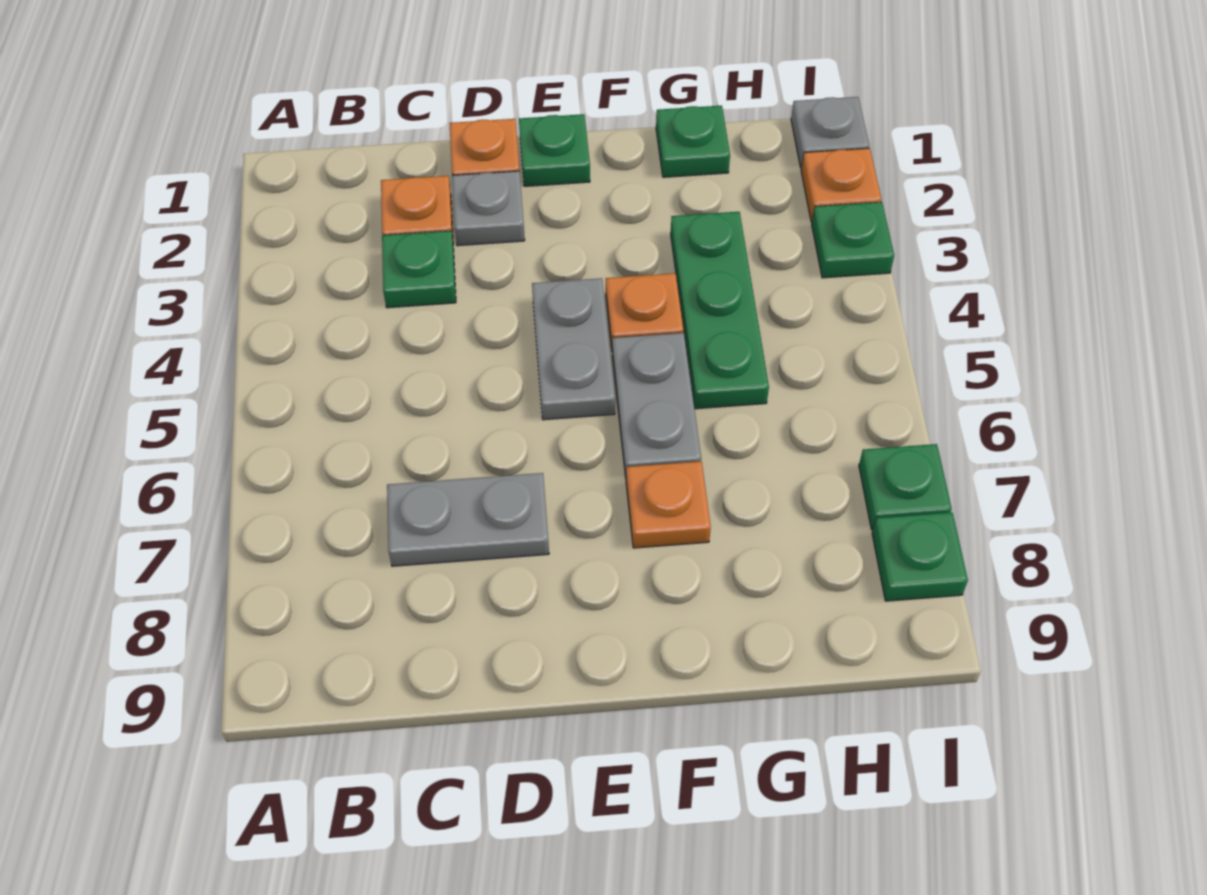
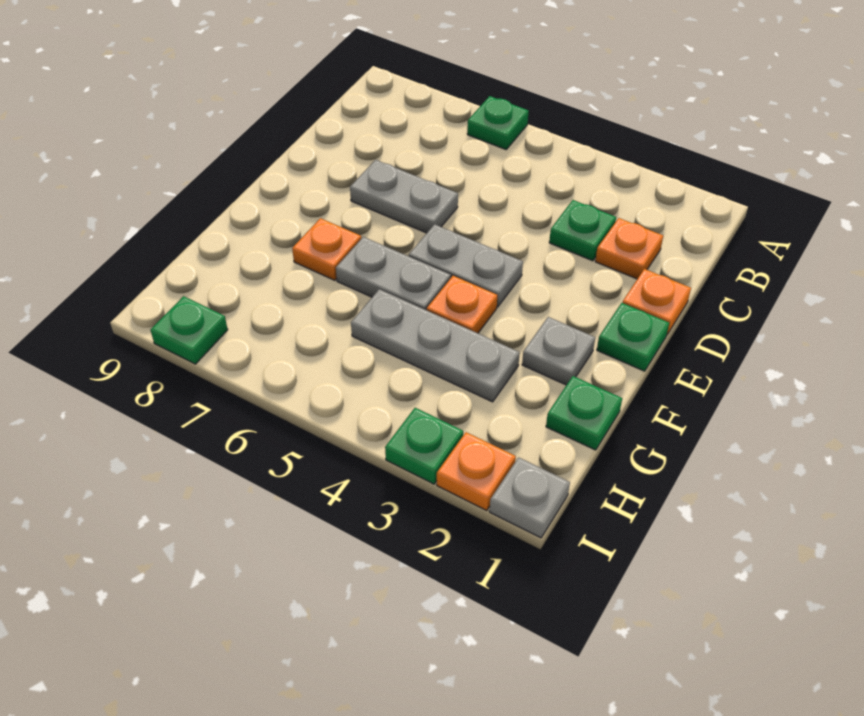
grey plate C7:D7 level 1 -> grey plate D6:D7 level 1
grey plate D2 level 1 -> grey plate F2 level 1
green plate G3:G5 level 1 -> grey plate G3:G5 level 1
green plate I7 level 1 -> green plate A6 level 1

